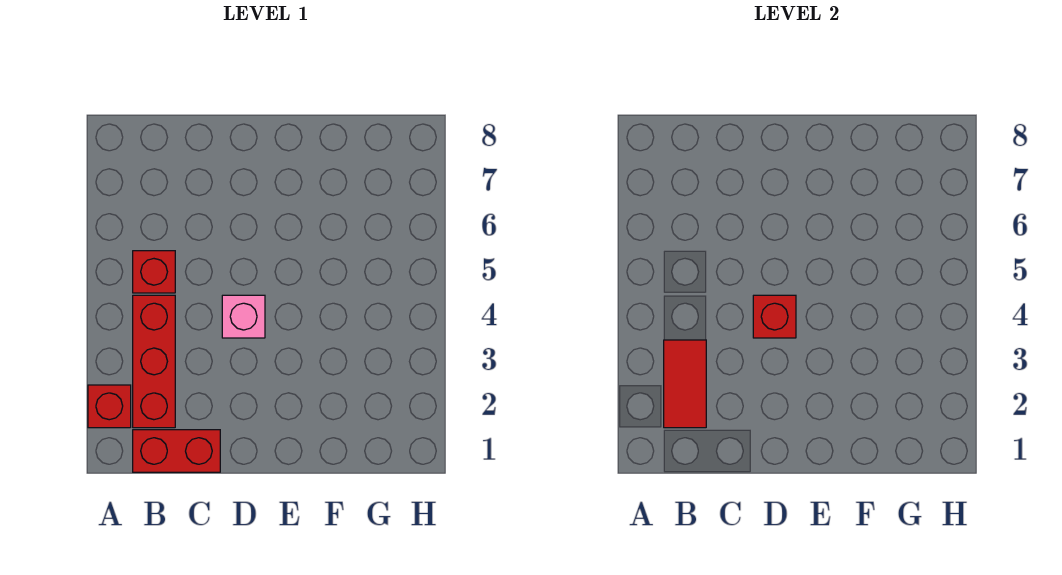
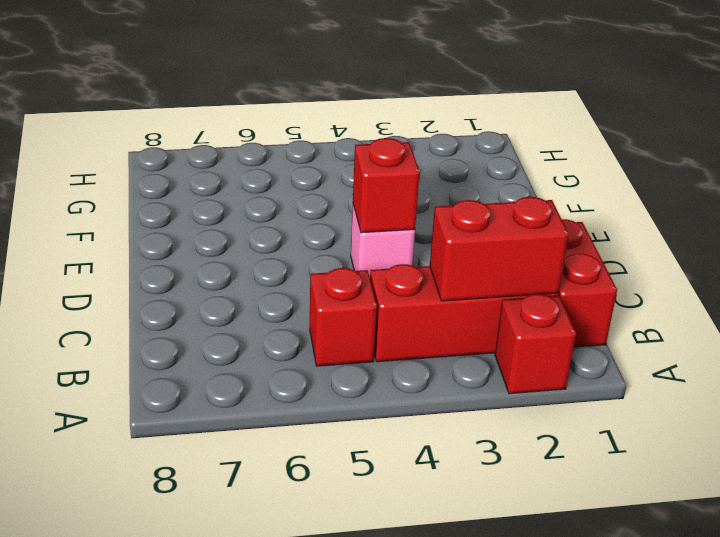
red tile B2:B3 level 2 -> red brick B2:B3 level 2

